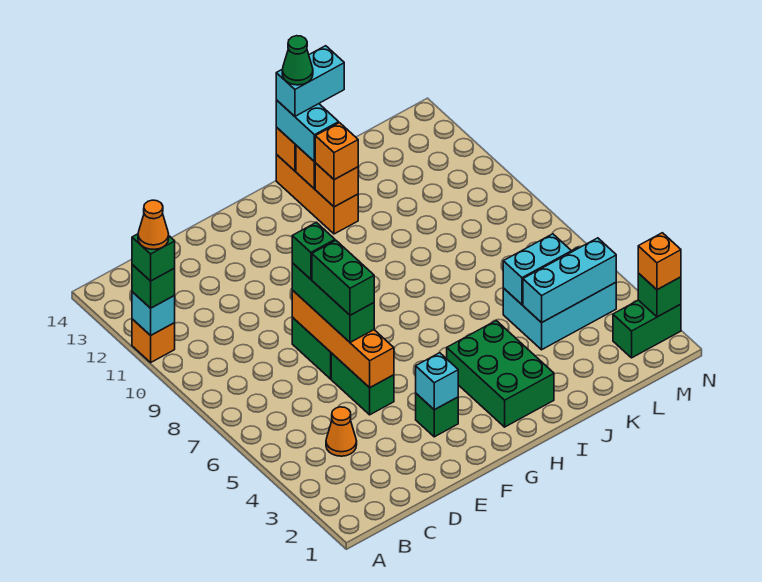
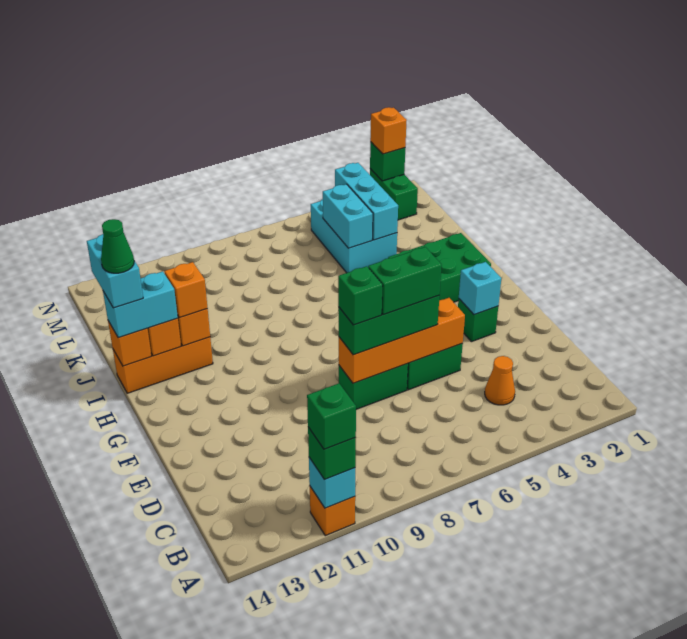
orange cone A11 level 5 -> none

